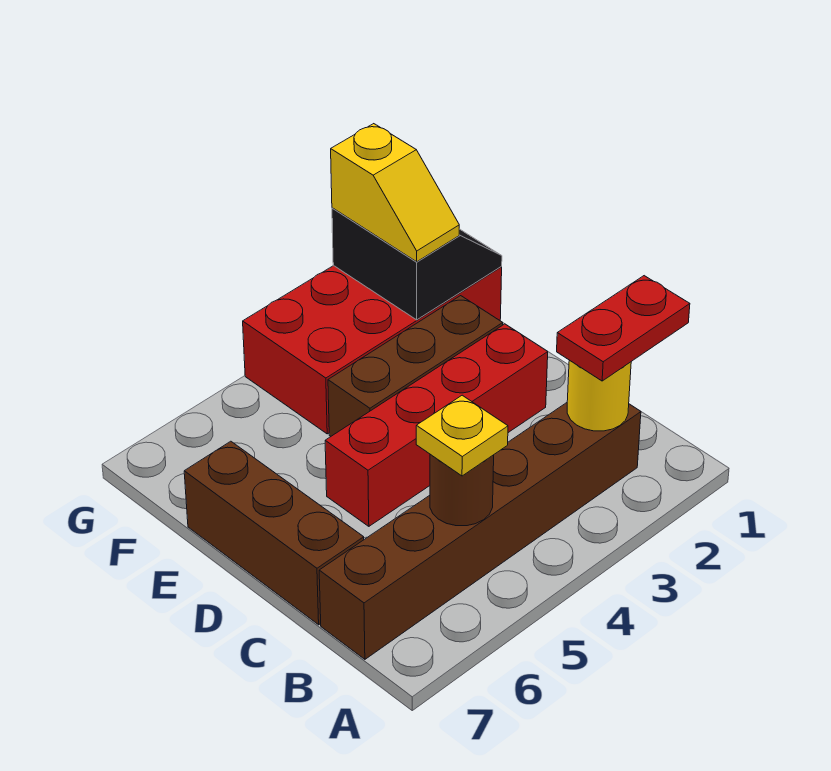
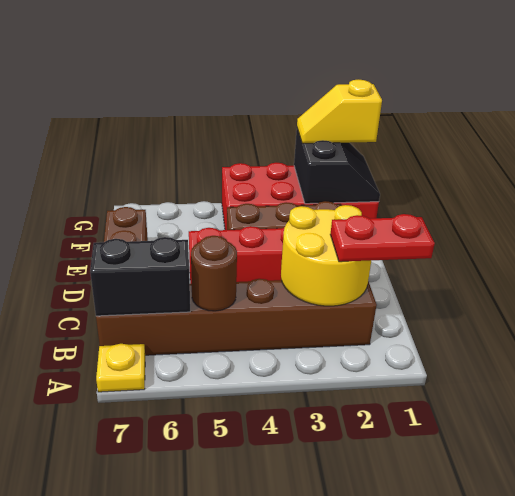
yellow round brick B2 level 2 -> yellow round brick B2:C3 level 2
yellow plate B5 level 3 -> yellow plate A7 level 1
none -> black brick B6:B7 level 2
yellow slope F2:G2 level 3 top G -> yellow slope G1:G2 level 3 top 1

